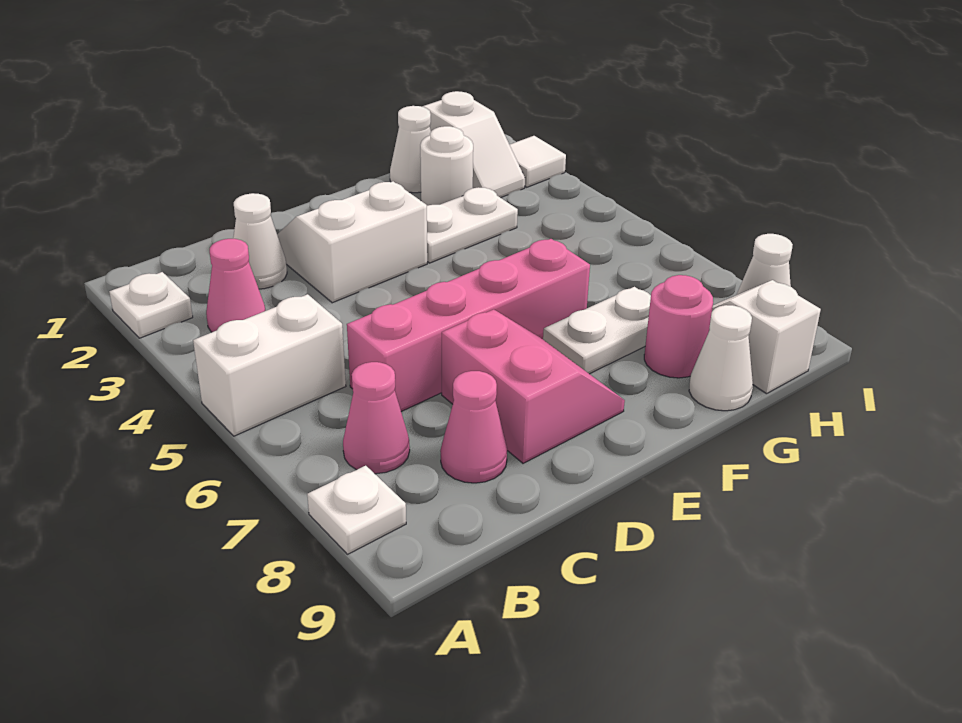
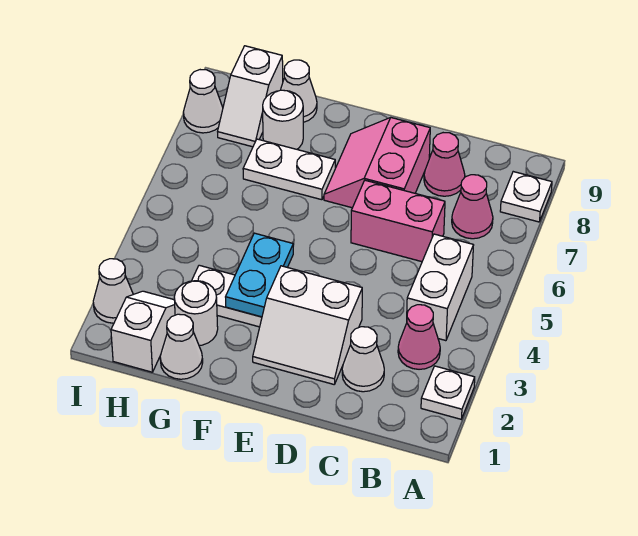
white brick A5:B5 level 1 -> white brick B4:B5 level 1
pink brick C6:F6 level 1 -> pink brick C6:D6 level 1
none -> cyan plate F3:F4 level 2
pink round brick G8 level 1 -> white round brick G8 level 1
white tile I2 level 1 -> white cone I2 level 1

